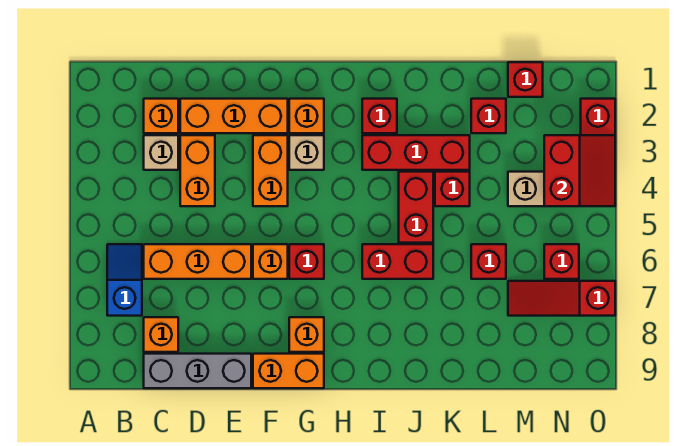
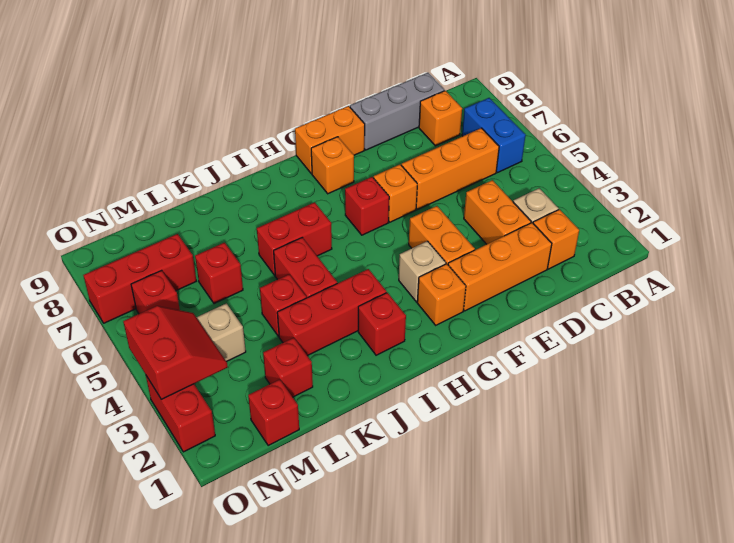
blue slope B6:B7 level 1 top 7 -> blue brick B6:B7 level 1
red slope M7:O7 level 1 top O -> red brick M7:O7 level 1
red slope N3:O4 level 2 top N -> red slope N3:O4 level 2 top O

